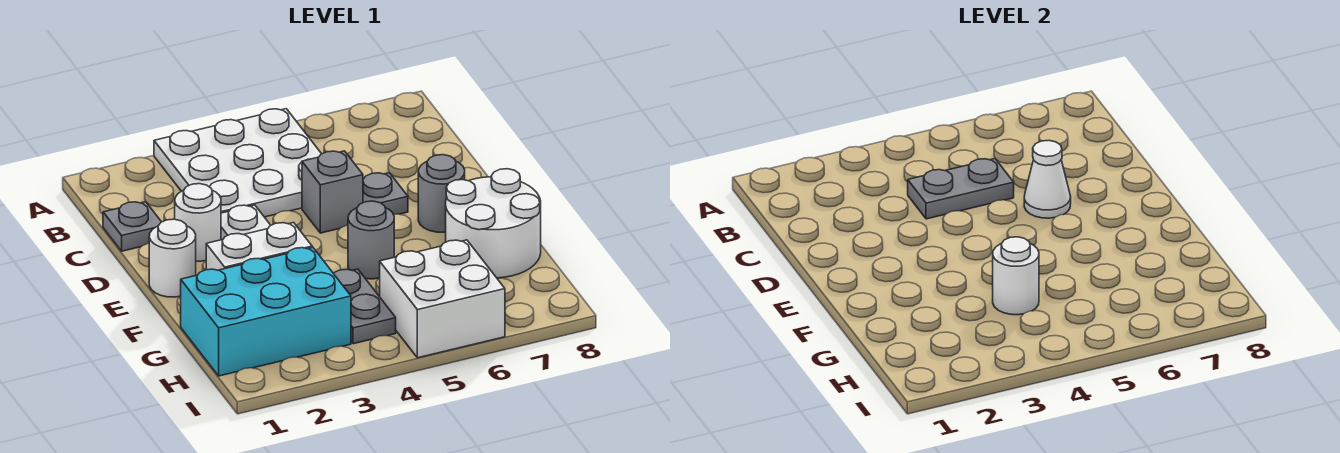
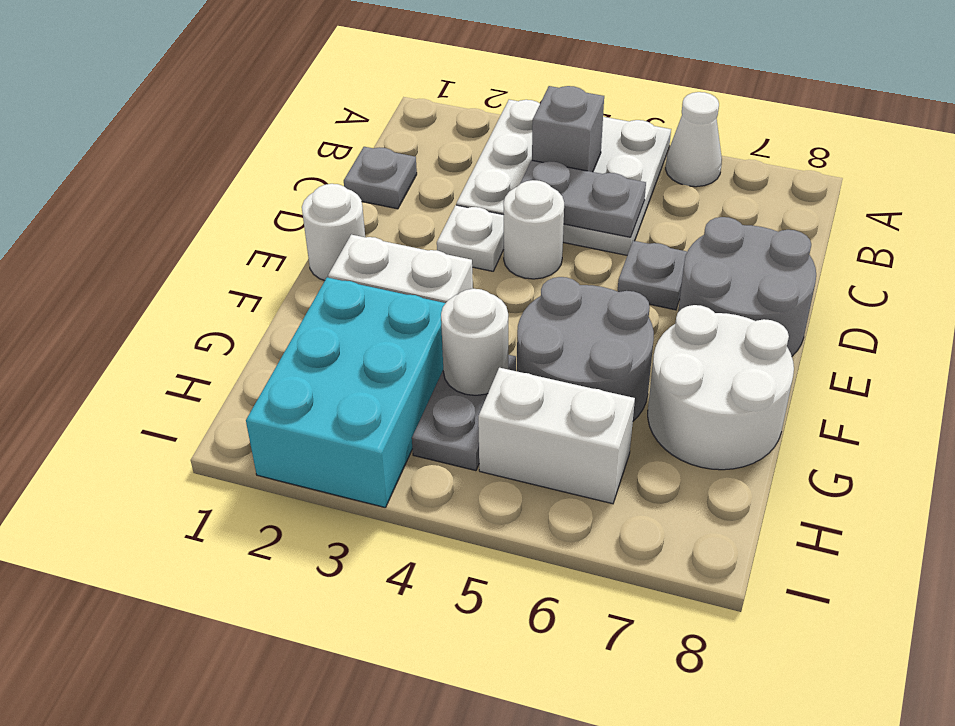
white round brick D2 level 1 -> white round brick D4 level 1
grey brick D5 level 1 -> grey brick B4 level 2
white cone D6 level 2 -> white cone A6 level 1
grey round brick E7 level 1 -> grey round brick D7:E8 level 1
grey round brick F5 level 1 -> grey round brick F5:G6 level 1
cyan brick G1:H3 level 1 -> cyan brick G2:I3 level 1
white brick H5:I6 level 1 -> white brick H5:H6 level 1

